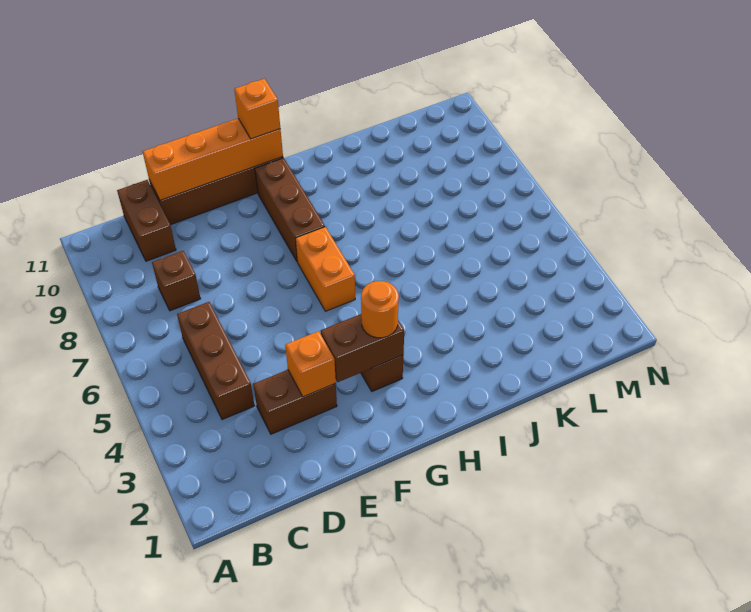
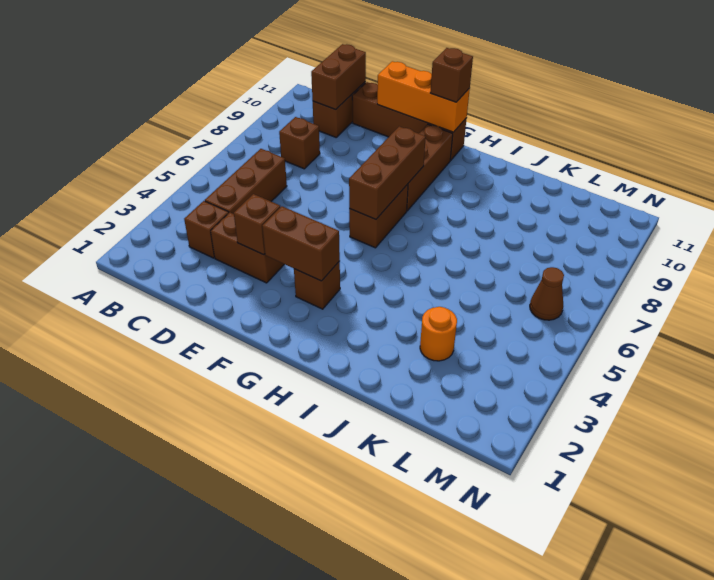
none -> brown brick C3 level 1
none -> brown brick C10:C11 level 2
orange brick D11:G11 level 2 -> orange brick E11:G11 level 2
orange brick E3 level 2 -> brown brick E3 level 2
orange round brick G3 level 3 -> orange round brick K3 level 1
orange brick G6:G7 level 1 -> brown brick G6:G7 level 1
none -> brown brick G6:G8 level 2
orange brick G11 level 3 -> brown brick G11 level 3
none -> brown cone M6 level 1

